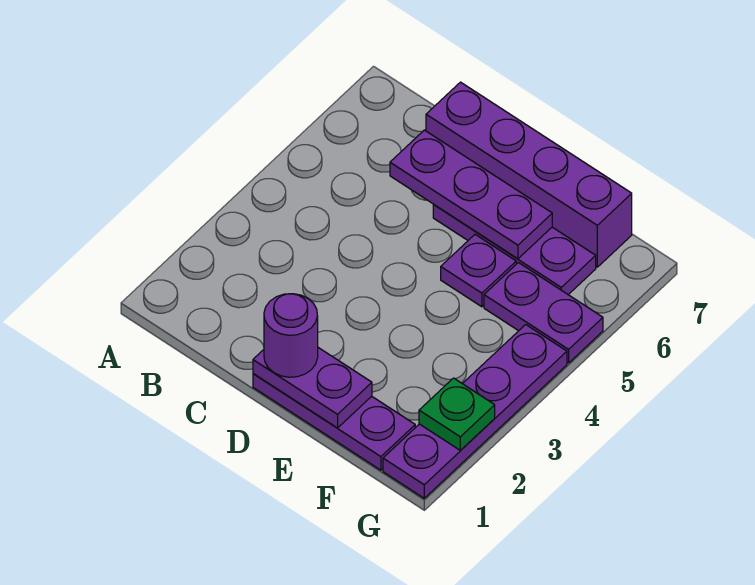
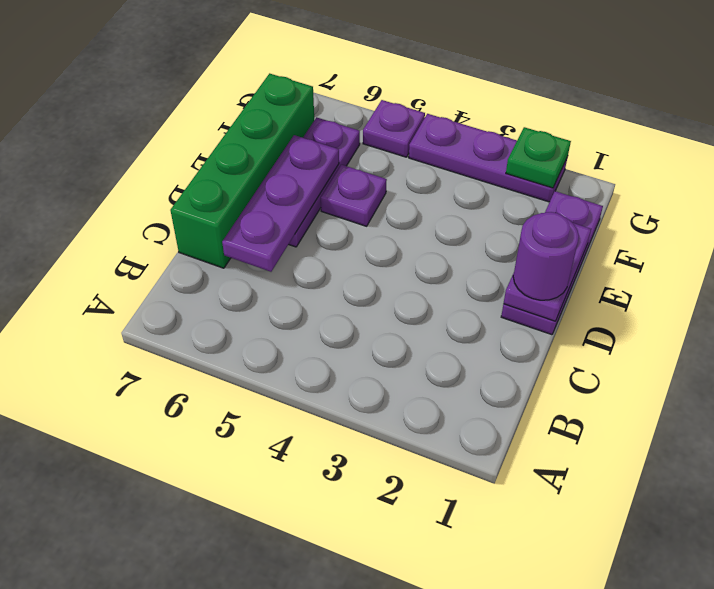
purple brick C7:F7 level 1 -> green brick C7:F7 level 1
purple plate F5:G5 level 1 -> purple plate G5 level 1
purple plate G1:G4 level 1 -> purple plate G2:G4 level 1

